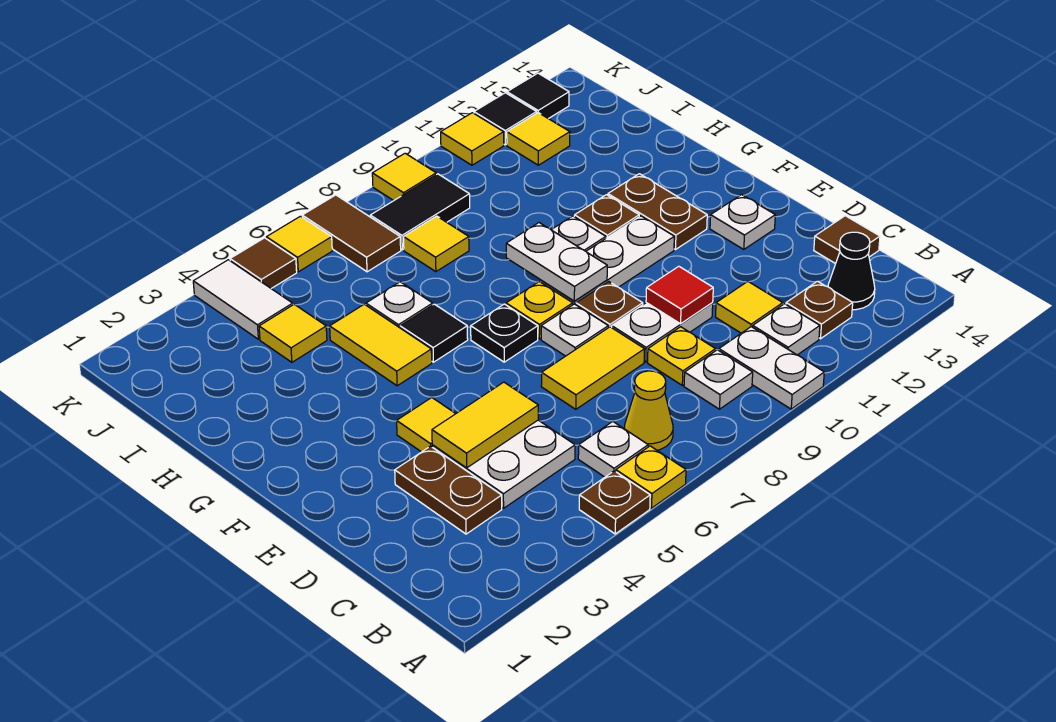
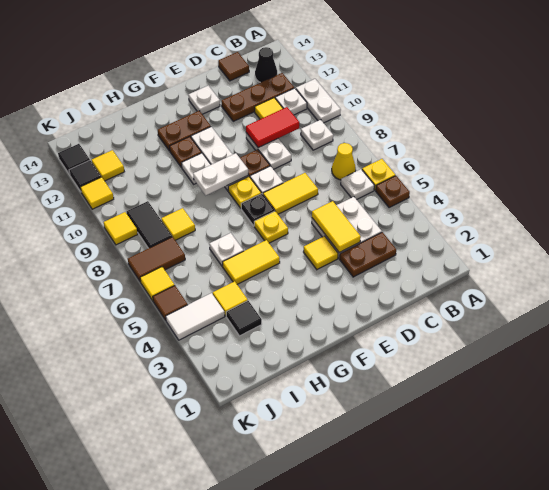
white plate A10:B10 level 1 -> white plate A10:A11 level 1
brown plate B12 level 1 -> brown plate B12:D12 level 1
yellow plate C9 level 1 -> yellow plate F6 level 1
yellow tile D7:D8 level 1 -> yellow tile D7:E7 level 1
red tile D10 level 2 -> red tile C10:D10 level 2
black tile G6 level 1 -> black tile I3 level 1

